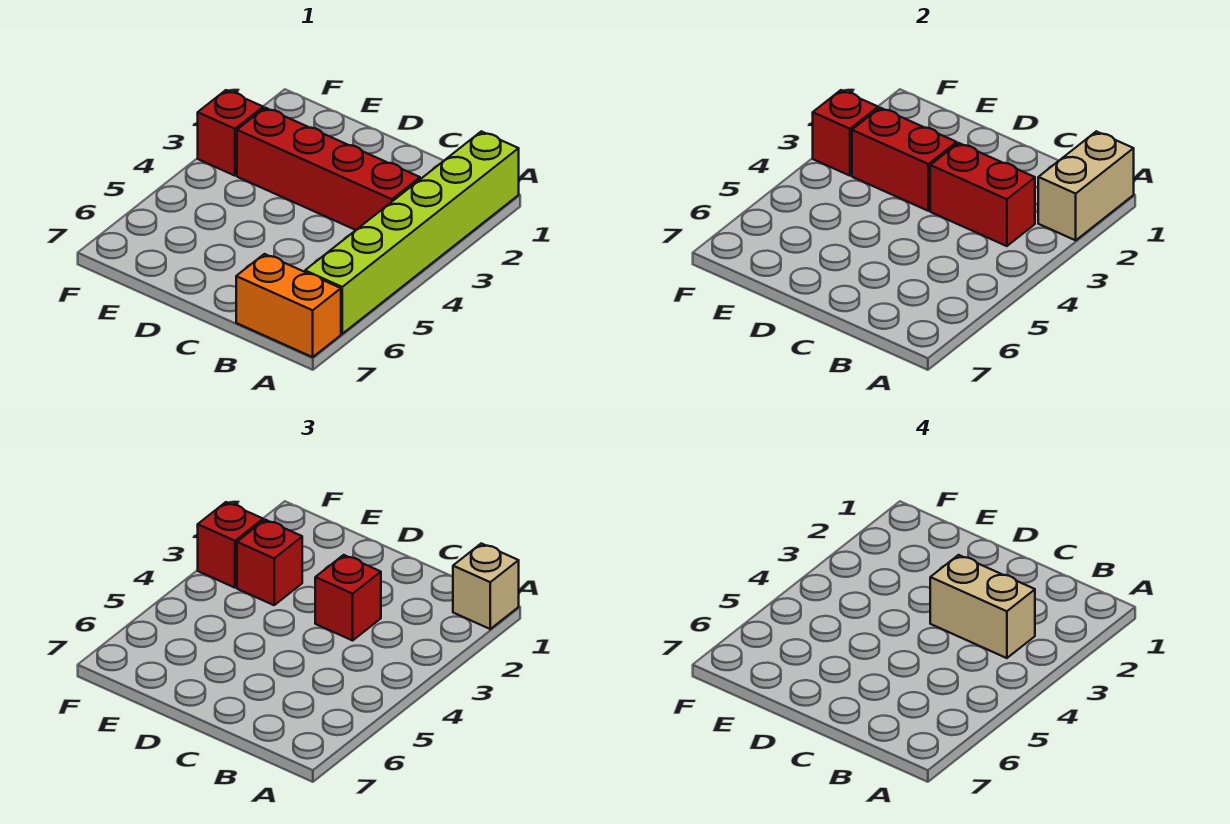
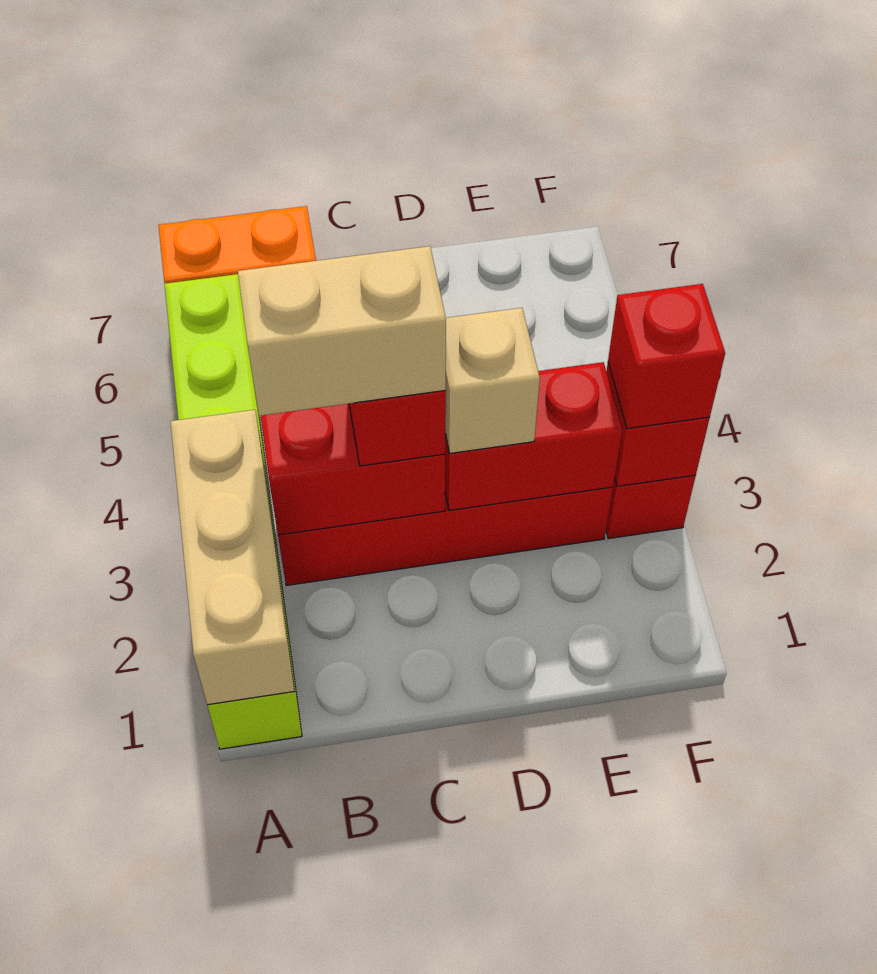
tan brick A1:A2 level 2 -> tan brick A1:A3 level 2
tan brick A1 level 3 -> tan brick D3 level 3
red brick E3 level 3 -> none

